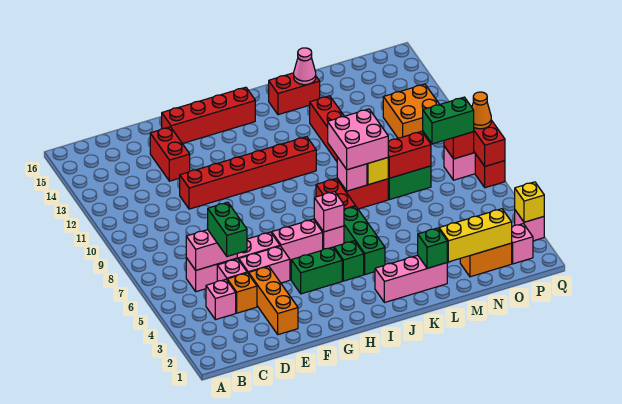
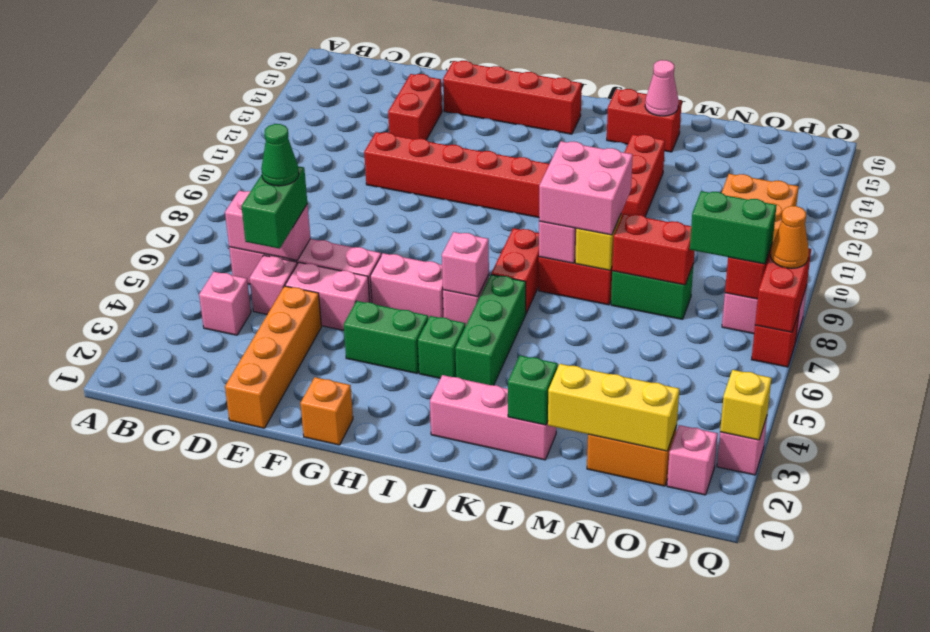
orange brick D4 level 1 -> orange brick G1 level 1
none -> green cone D6 level 4
orange brick E2:E4 level 1 -> orange brick E1:E4 level 1

